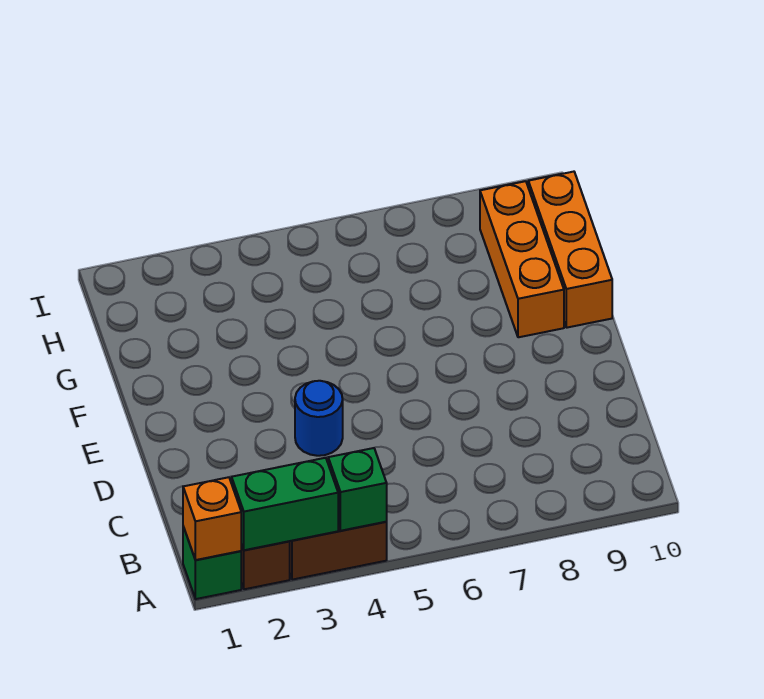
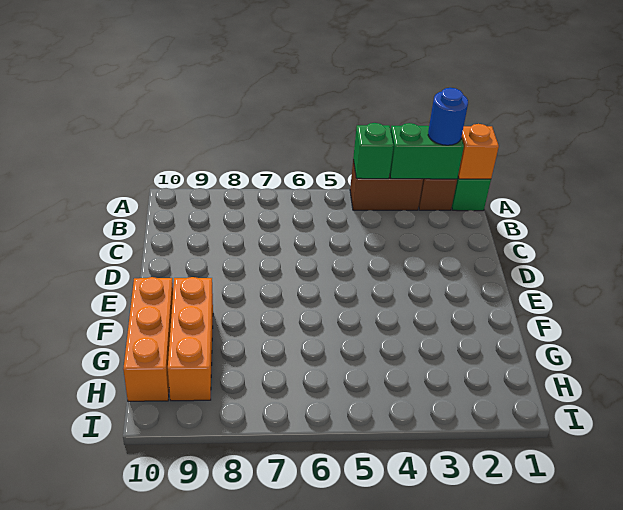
blue round brick D4 level 1 -> blue round brick A2 level 3

